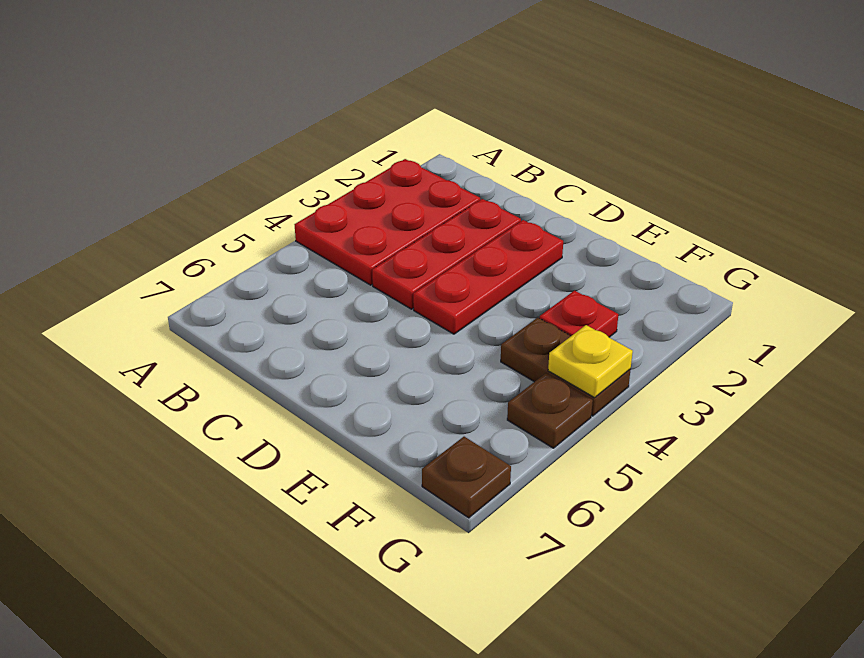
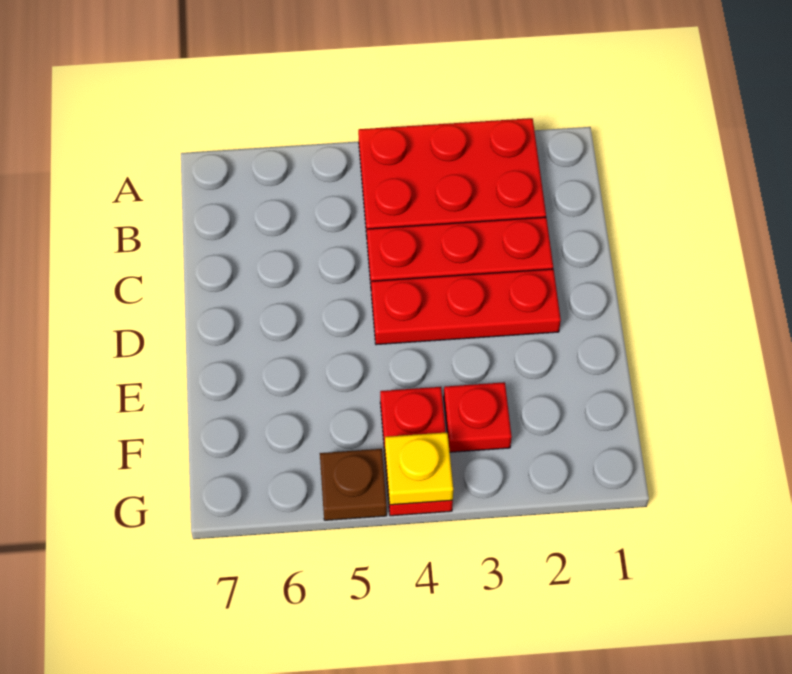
brown plate F4:G4 level 1 -> red plate F4:G4 level 1
brown plate G7 level 1 -> none

